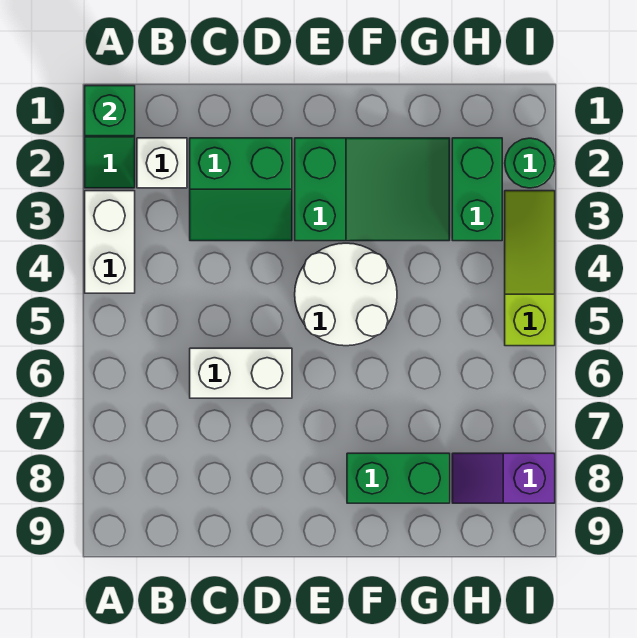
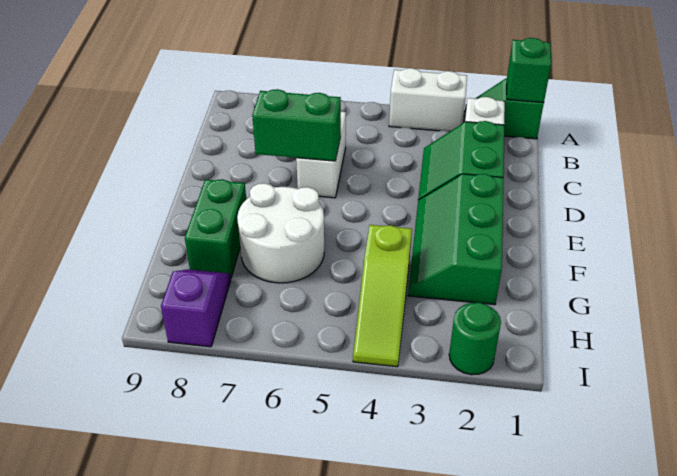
green slope E2:G3 level 1 top E -> green slope E2:G3 level 1 top 2
white round brick E4:F5 level 1 -> white round brick F6:G7 level 1
green brick H2:H3 level 1 -> green brick D6:D7 level 2
lime slope I3:I5 level 1 top 5 -> lime slope G4:I4 level 1 top G

